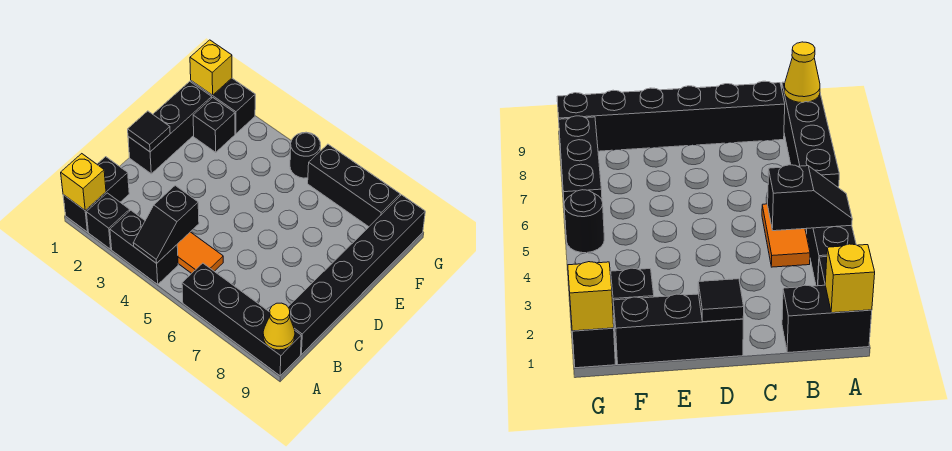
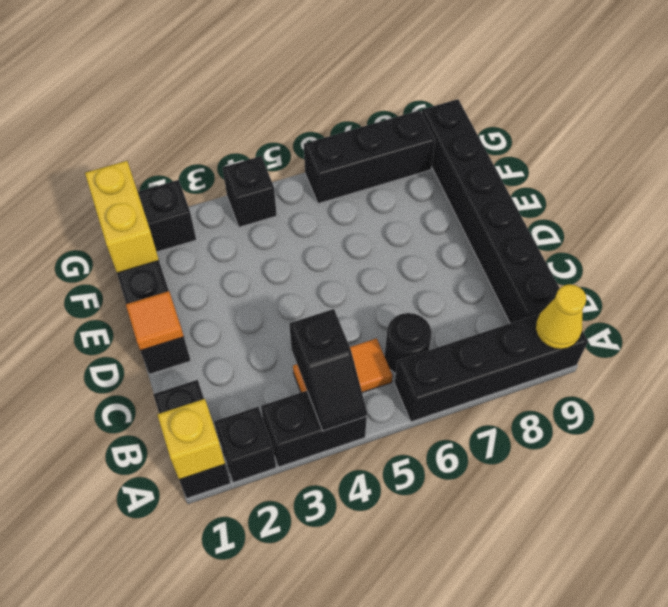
black tile D1 level 2 -> orange tile D1 level 2
black brick F2 level 1 -> black brick G4 level 1
yellow brick G1 level 2 -> yellow brick F1:G1 level 2
black round brick G5 level 1 -> black round brick B6 level 1

